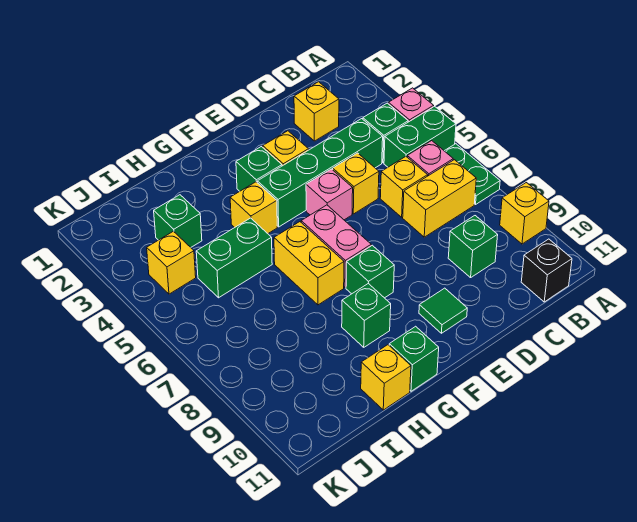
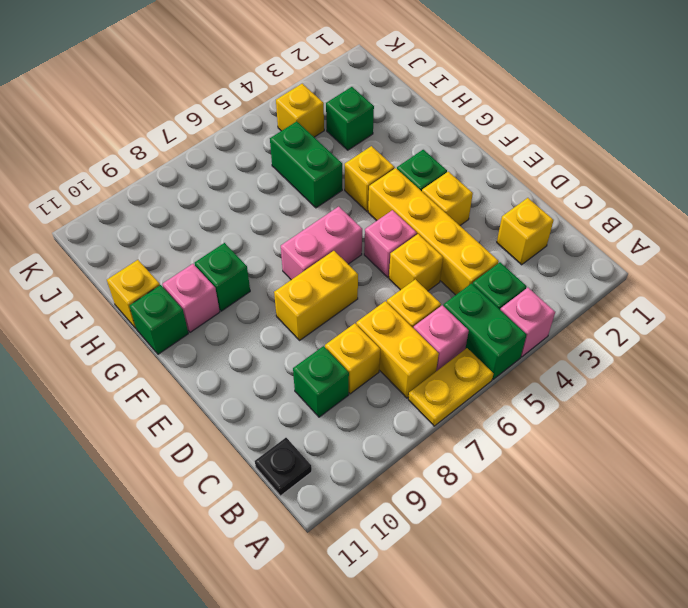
green plate A6:A7 level 1 -> yellow plate A6:A7 level 1
yellow brick A9 level 1 -> yellow brick C8 level 1
black brick B11 level 1 -> black plate B11 level 1
green brick C4:F4 level 1 -> yellow brick C4:F4 level 1
green tile E10 level 1 -> none
green brick F8 level 1 -> none
yellow brick G6:G7 level 1 -> yellow brick E7:E8 level 1
none -> pink brick G10 level 1

